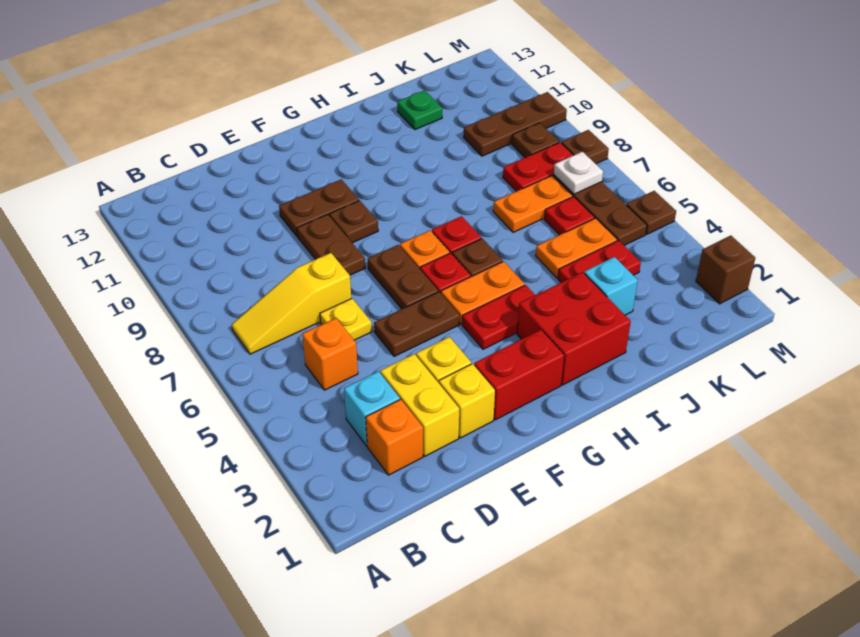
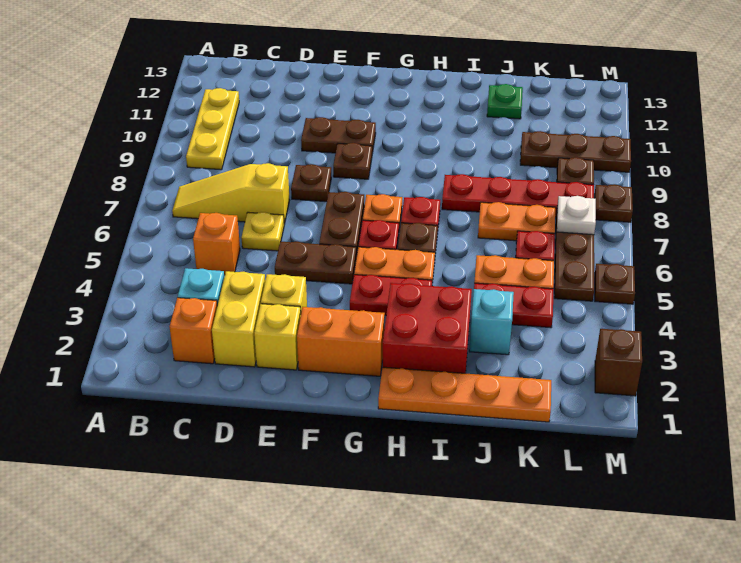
none -> yellow plate B9:B11 level 1
brown plate E8:E9 level 1 -> brown plate E8 level 1
red brick F2:G2 level 1 -> orange brick F2:G2 level 1
none -> orange plate H1:K1 level 1
red plate K8:L8 level 1 -> red plate I8:L8 level 1

